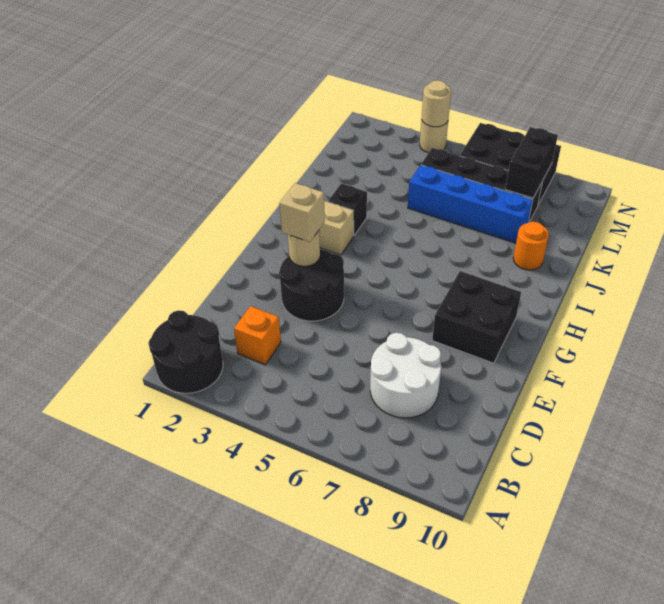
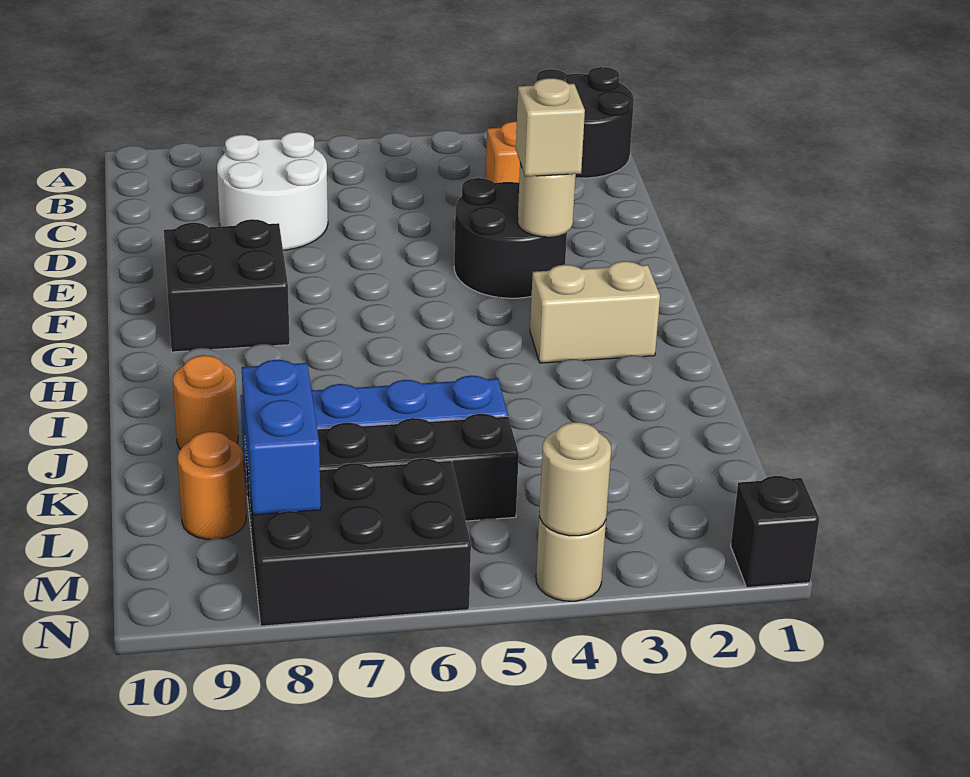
black brick I3 level 1 -> black brick N1 level 1
black brick L8:M8 level 2 -> blue brick L8:M8 level 2
none -> orange round brick L9 level 1

